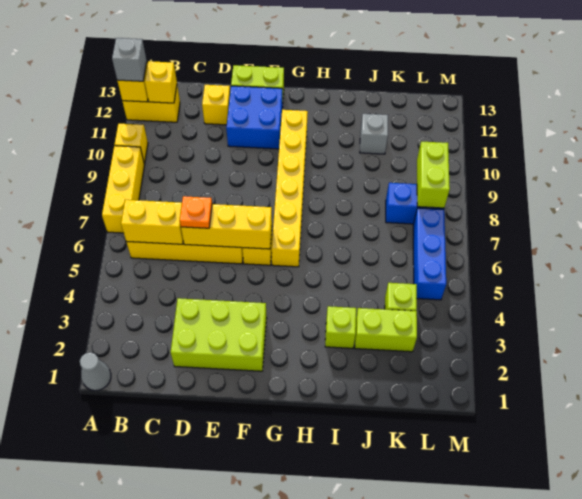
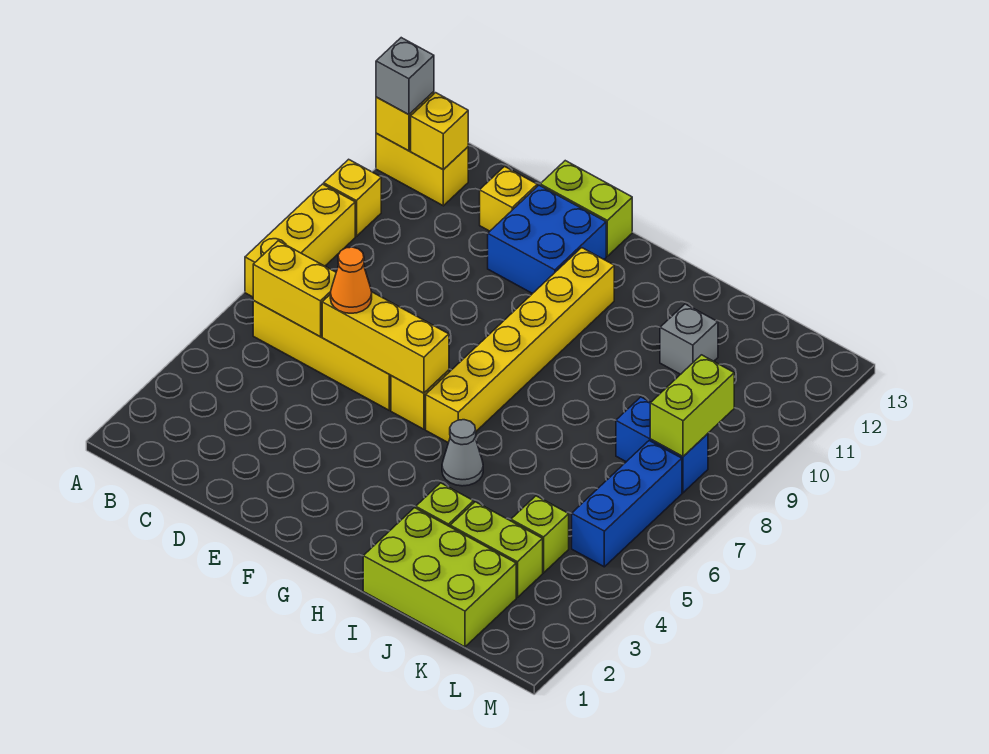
grey cone A1 level 1 -> grey cone H5 level 1
lime brick D2:F3 level 1 -> lime brick I1:K2 level 1
orange plate D6 level 3 -> orange cone D6 level 3

